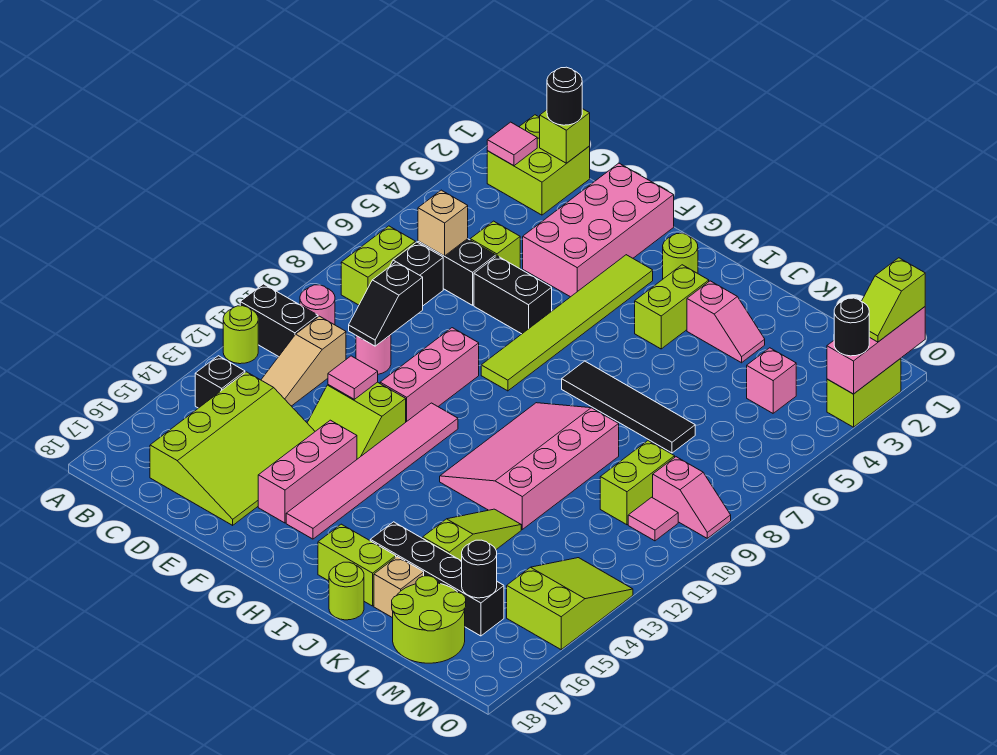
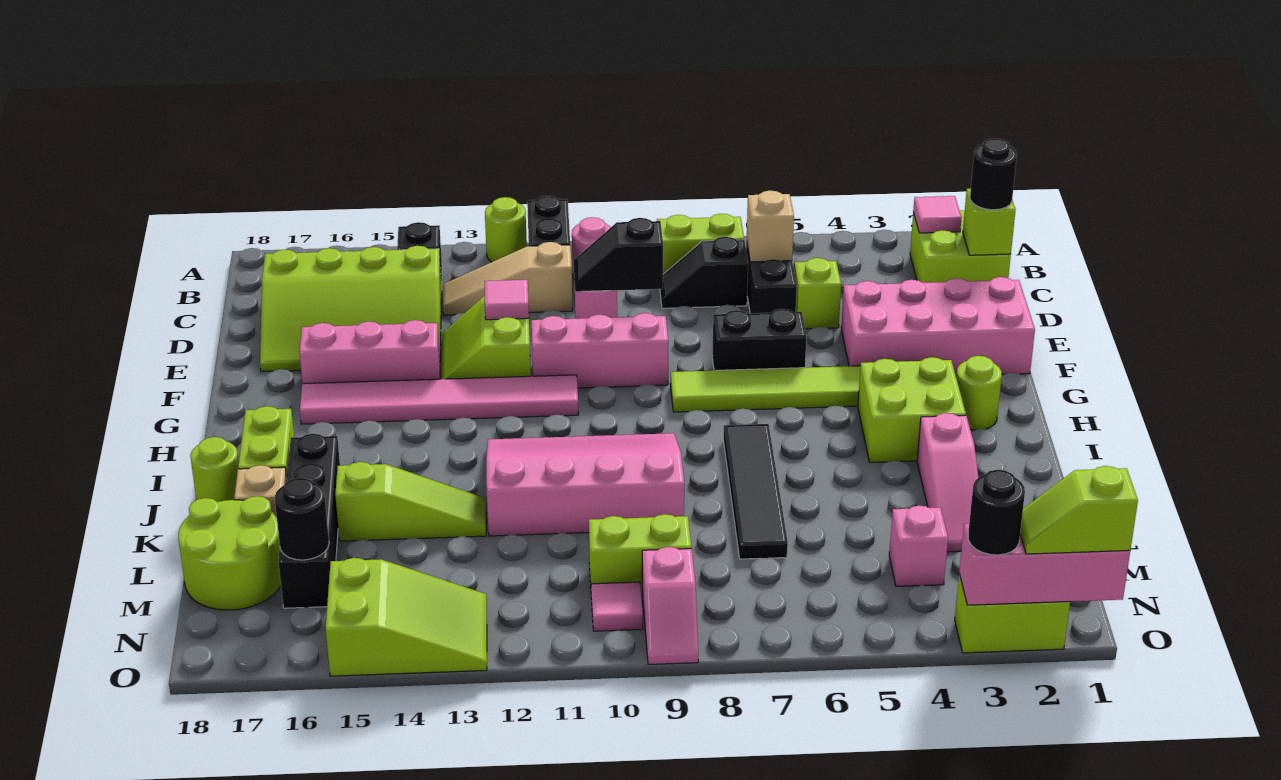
black brick E6:F6 level 1 -> black brick F6:F7 level 1
lime brick I3:I4 level 1 -> lime brick H3:I4 level 1
pink slope J3:K3 level 1 top J -> pink slope J3:L3 level 1 top J

